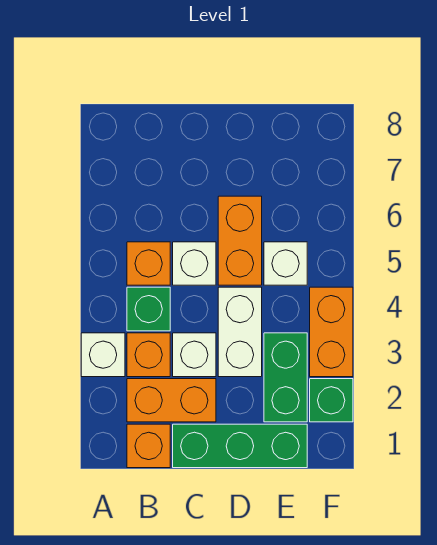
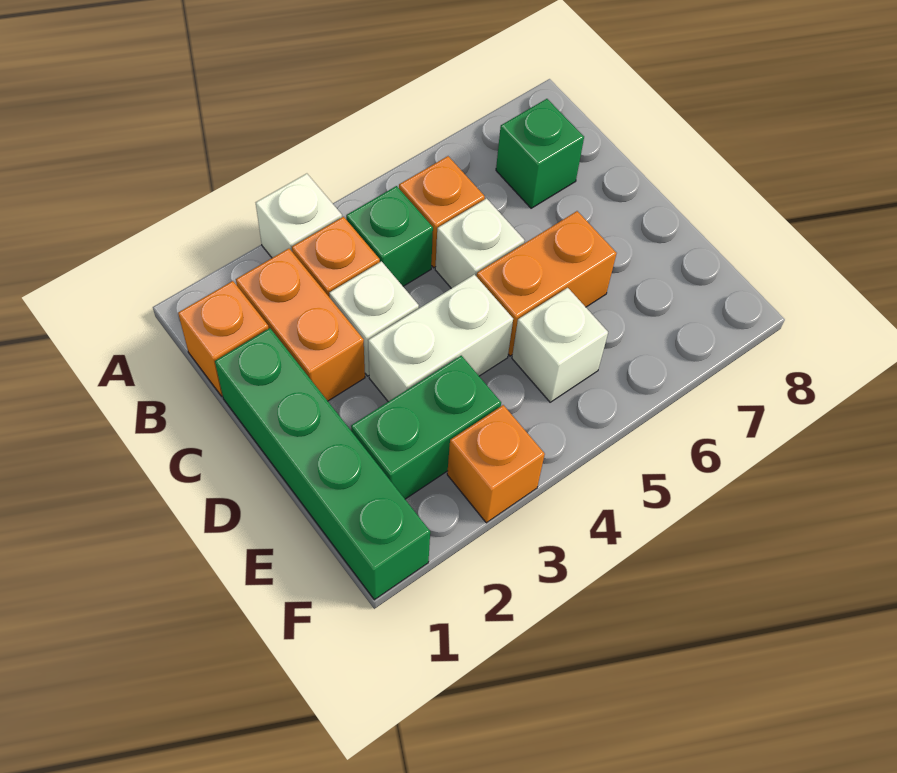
green brick C1:E1 level 1 -> green brick C1:F1 level 1
green brick F2 level 1 -> green brick B7 level 1
orange brick F3:F4 level 1 -> orange brick F3 level 1

